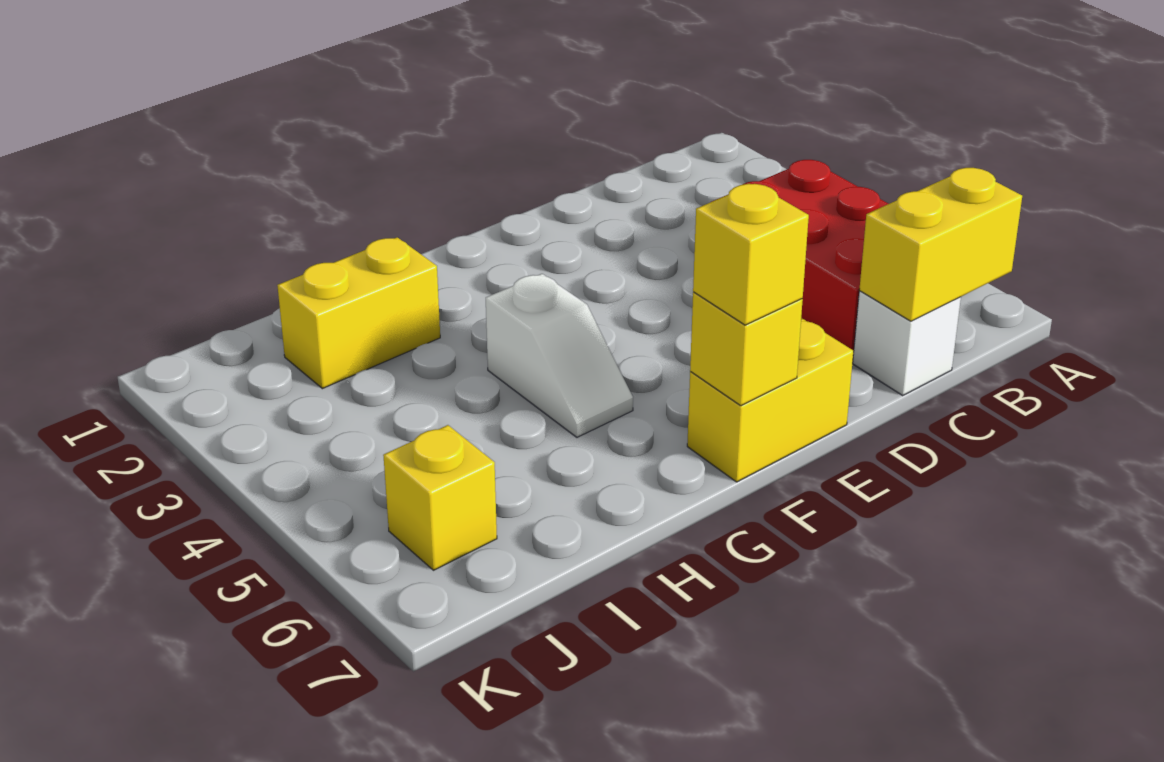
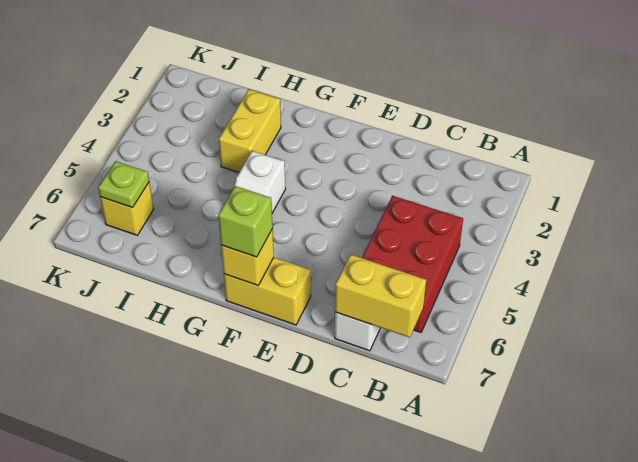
yellow brick F7 level 3 -> lime brick F7 level 3
yellow brick H2:I2 level 1 -> yellow brick H2:H3 level 1
none -> lime plate J6 level 2

